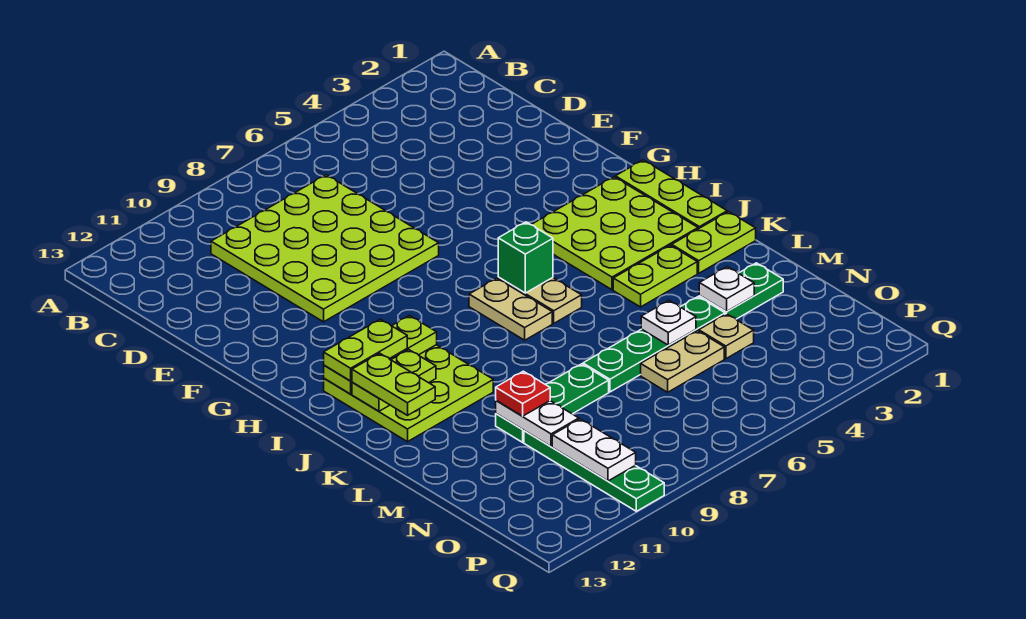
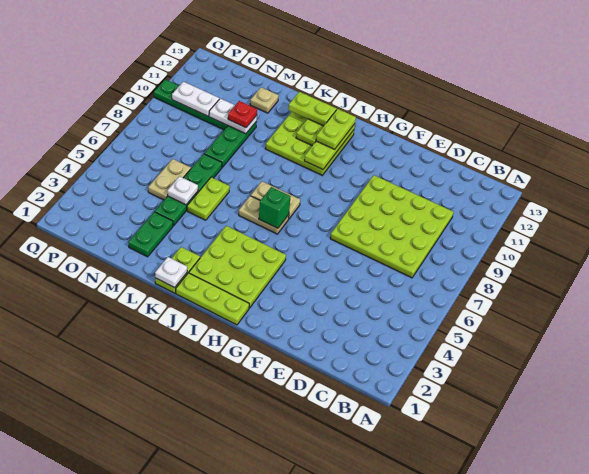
lime plate K3:K4 level 1 -> lime plate L5:L6 level 1
white plate M3 level 2 -> white plate K1 level 2
tan plate N4 level 1 -> tan plate M12 level 1

